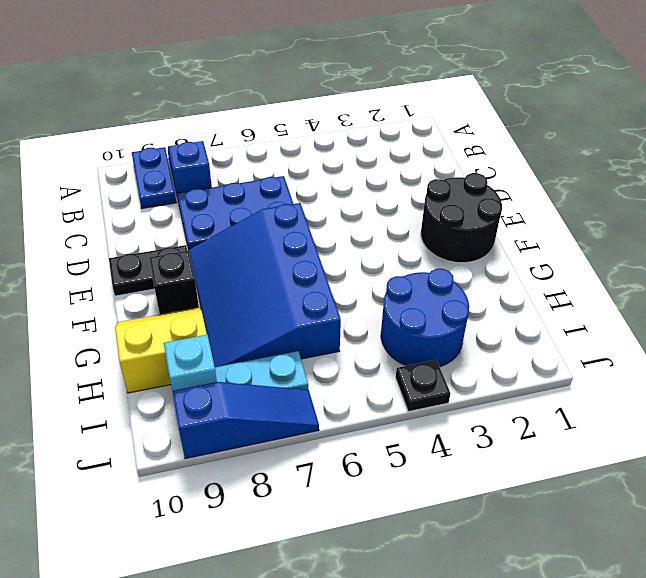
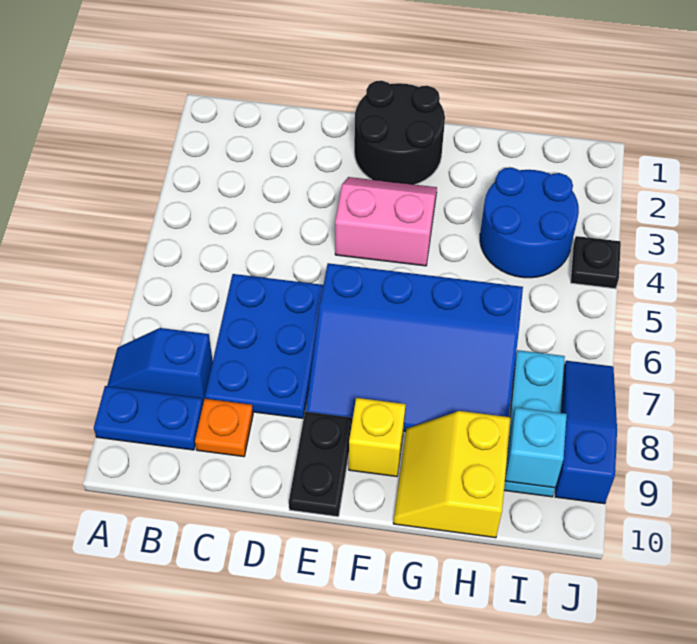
none -> orange plate C9 level 1
none -> pink slope E3:F4 level 1 top 4
black brick F9 level 1 -> yellow brick F9 level 1

